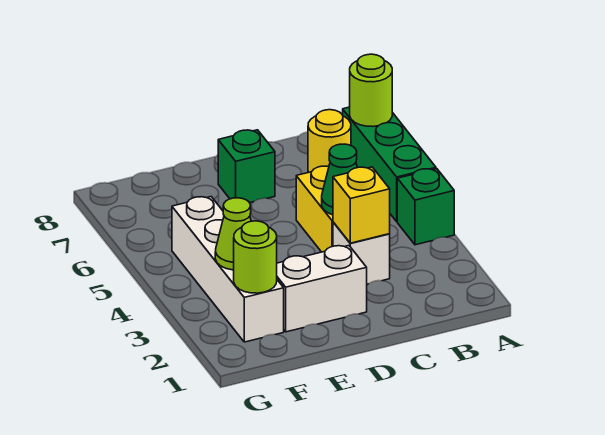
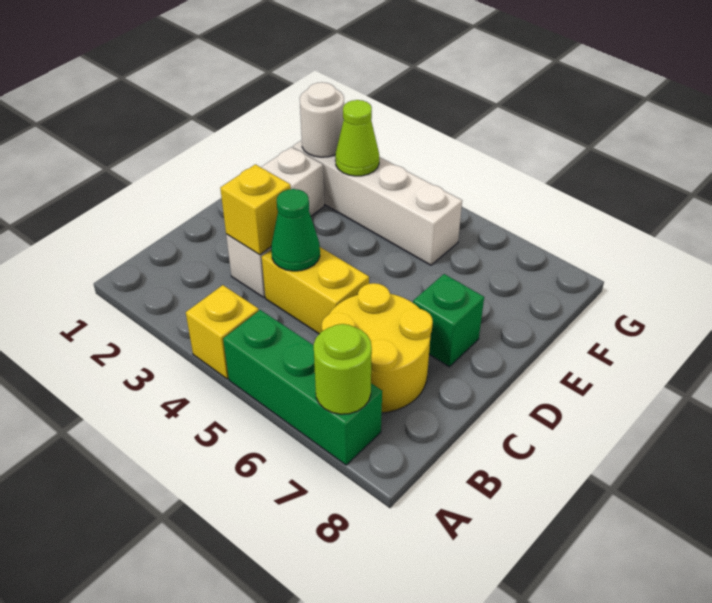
green brick A4 level 1 -> yellow brick A4 level 1
yellow round brick B7 level 1 -> yellow round brick B6:C7 level 1
lime round brick F2 level 2 -> white round brick F2 level 2

